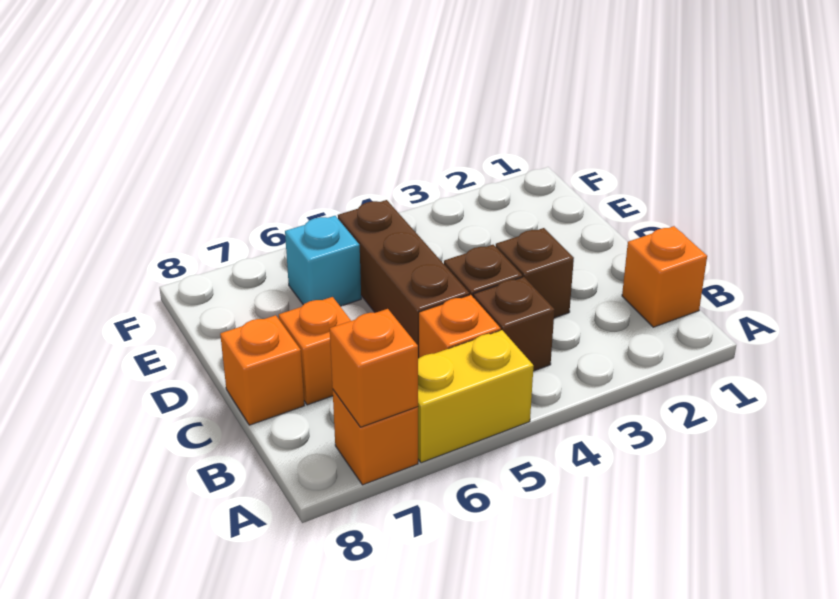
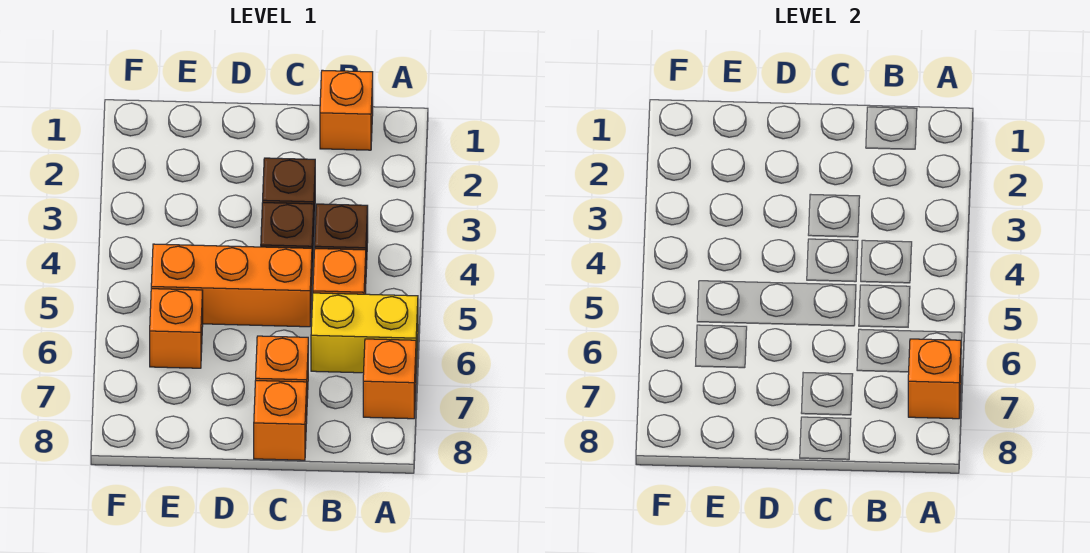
yellow brick A5:A6 level 1 -> yellow brick A6:B6 level 1
brown brick C5:E5 level 1 -> orange brick C5:E5 level 1
cyan brick E6 level 1 -> orange brick E6 level 1

